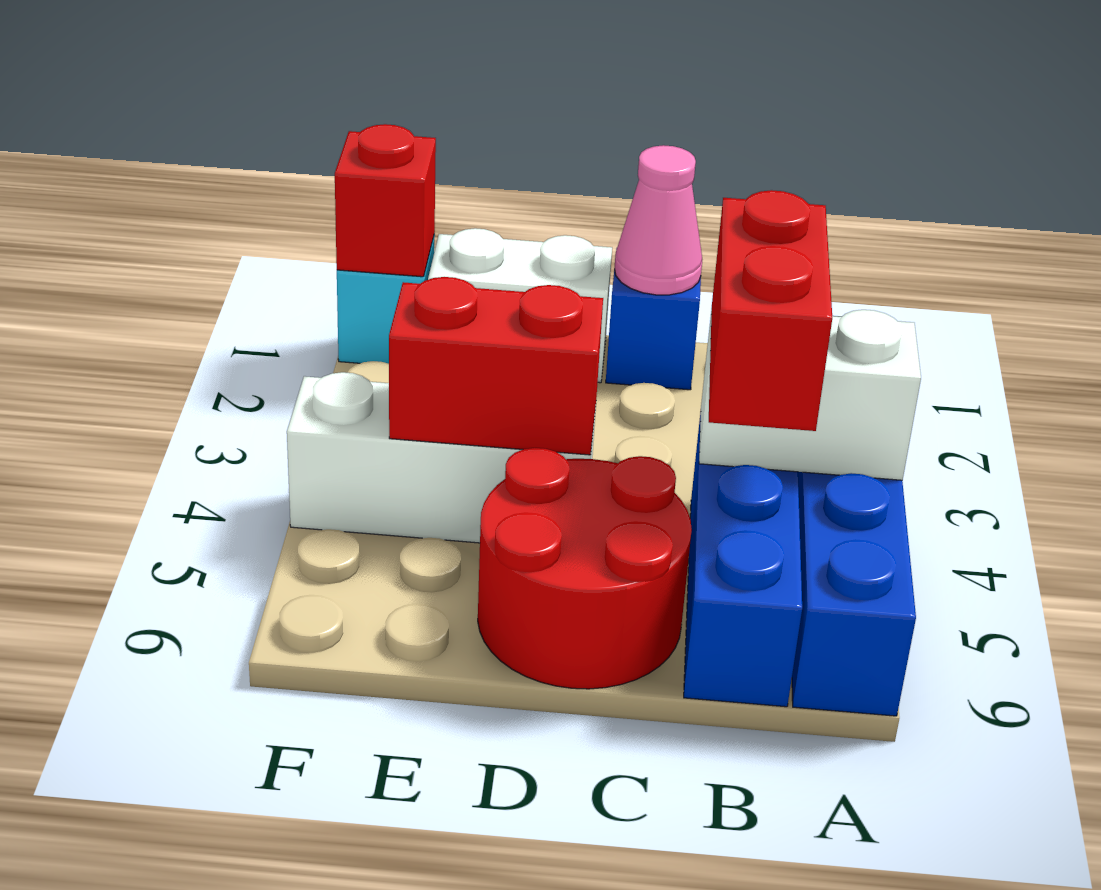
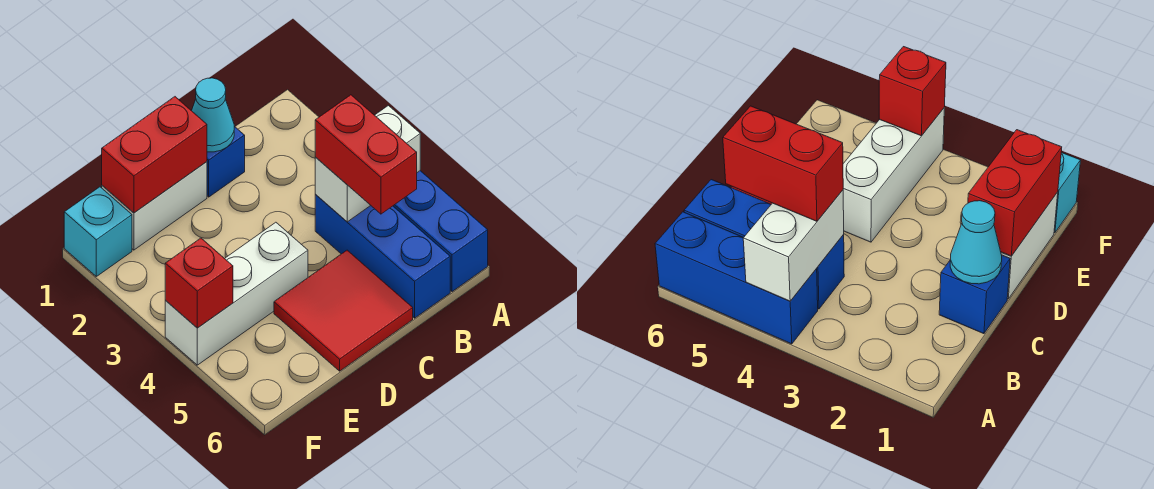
pink cone C1 level 2 -> cyan cone C1 level 2
red round brick C5:D6 level 1 -> red tile C5:D6 level 1
red brick D4:E4 level 2 -> red brick D1:E1 level 2
red brick F1 level 2 -> red brick F4 level 2

